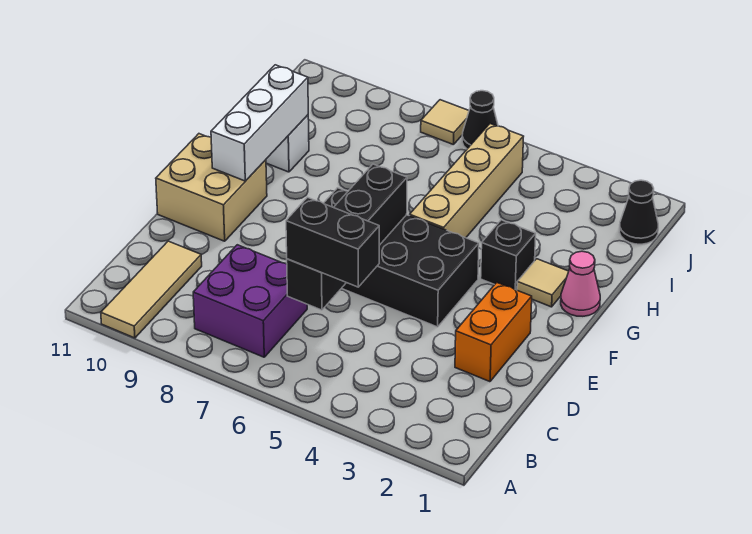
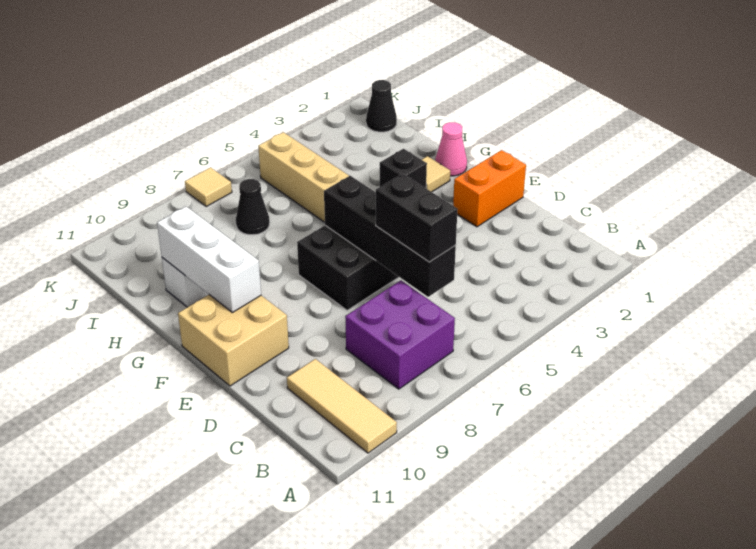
black brick C5:C6 level 3 -> black brick C6:D6 level 3
orange brick D2:E2 level 1 -> orange brick E1:E2 level 1
black cone K6 level 1 -> black cone I7 level 1

